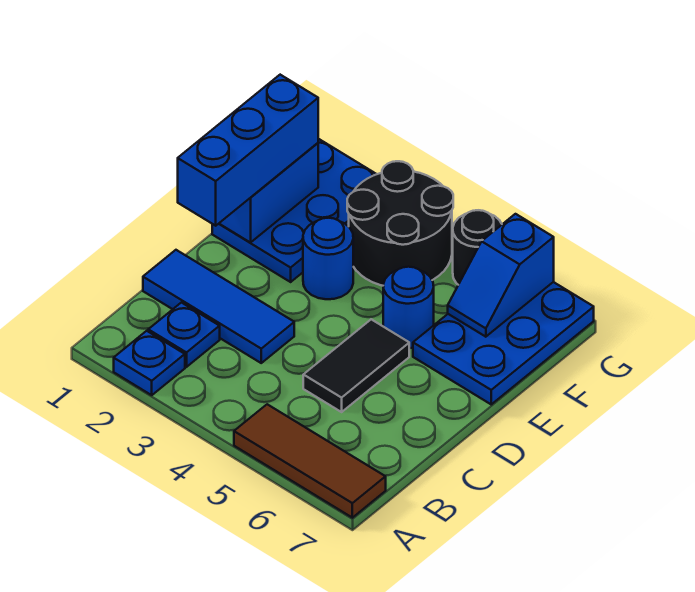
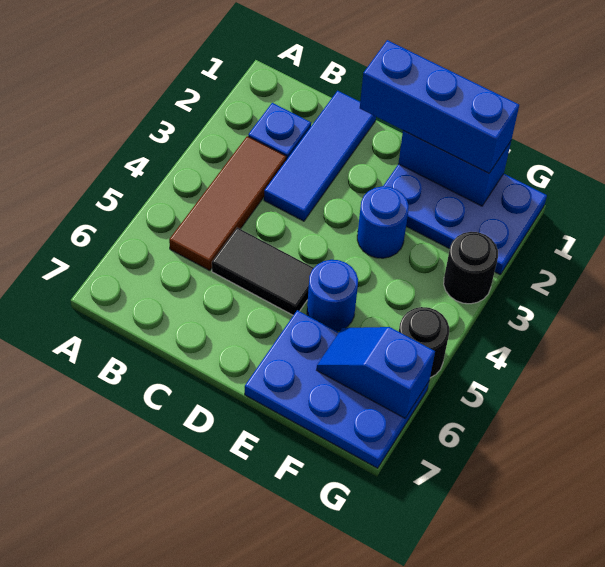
blue plate A2 level 1 -> none
brown tile A5:A7 level 1 -> brown tile B3:B5 level 1
black round brick F3:G4 level 1 -> black round brick G3 level 1

